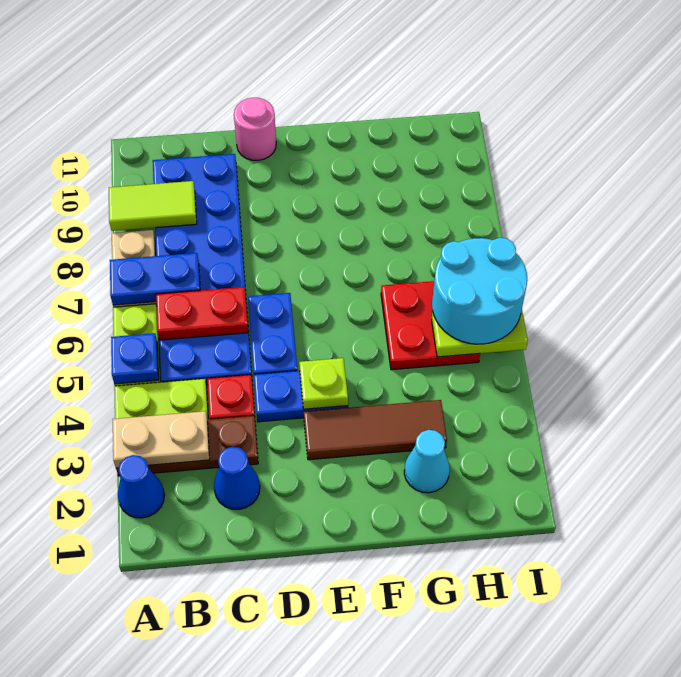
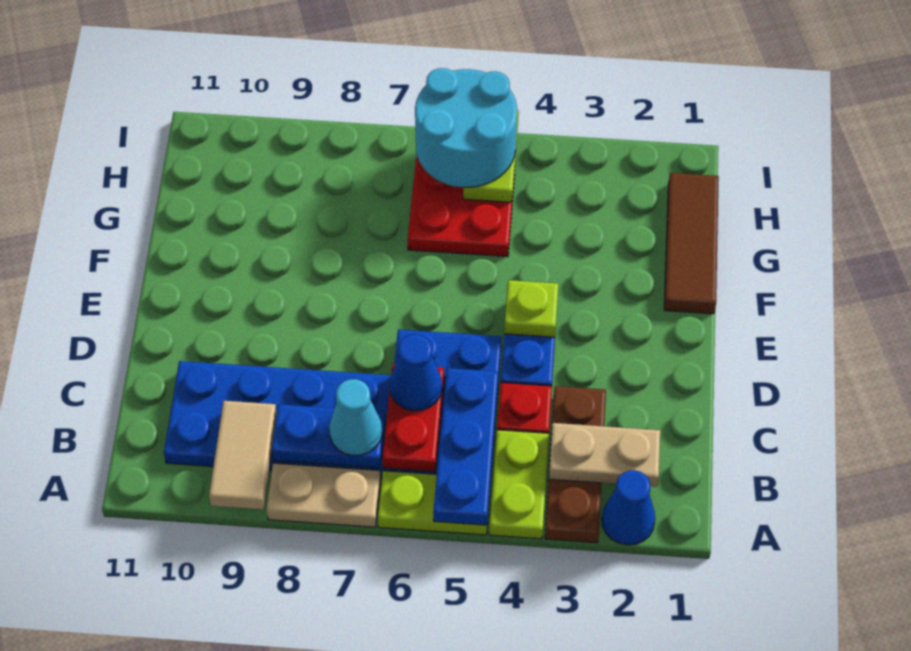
tan plate A3:B3 level 2 -> tan plate B2:B3 level 2
blue plate A5 level 2 -> blue plate A5:C5 level 2
blue plate A7:B7 level 2 -> blue plate B7:B8 level 2
lime tile A9:B9 level 2 -> tan tile A9:B9 level 2
blue cone C2 level 1 -> blue cone C6 level 3
pink round brick D11 level 1 -> none
brown tile E3:G3 level 1 -> brown tile F1:H1 level 1
cyan cone G2 level 1 -> cyan cone B7 level 3

